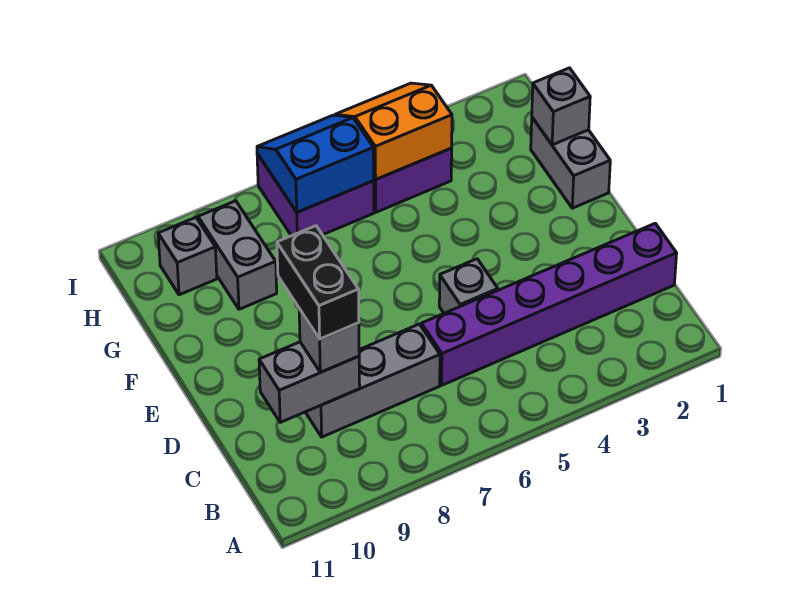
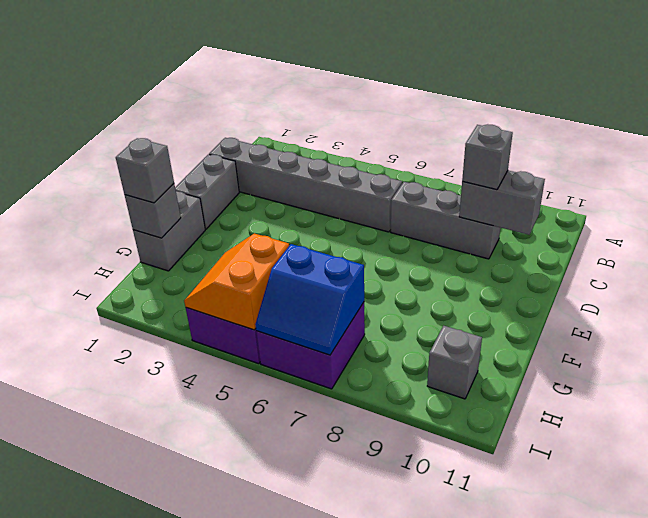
purple brick C1:C6 level 1 -> grey brick C1:C6 level 1
black brick C9:D9 level 4 -> none
grey brick D5 level 1 -> grey brick G1 level 3
grey brick G9:H9 level 1 -> grey brick D1:E1 level 1
orange slope H4:I5 level 2 top H -> orange slope H4:I5 level 2 top 5

